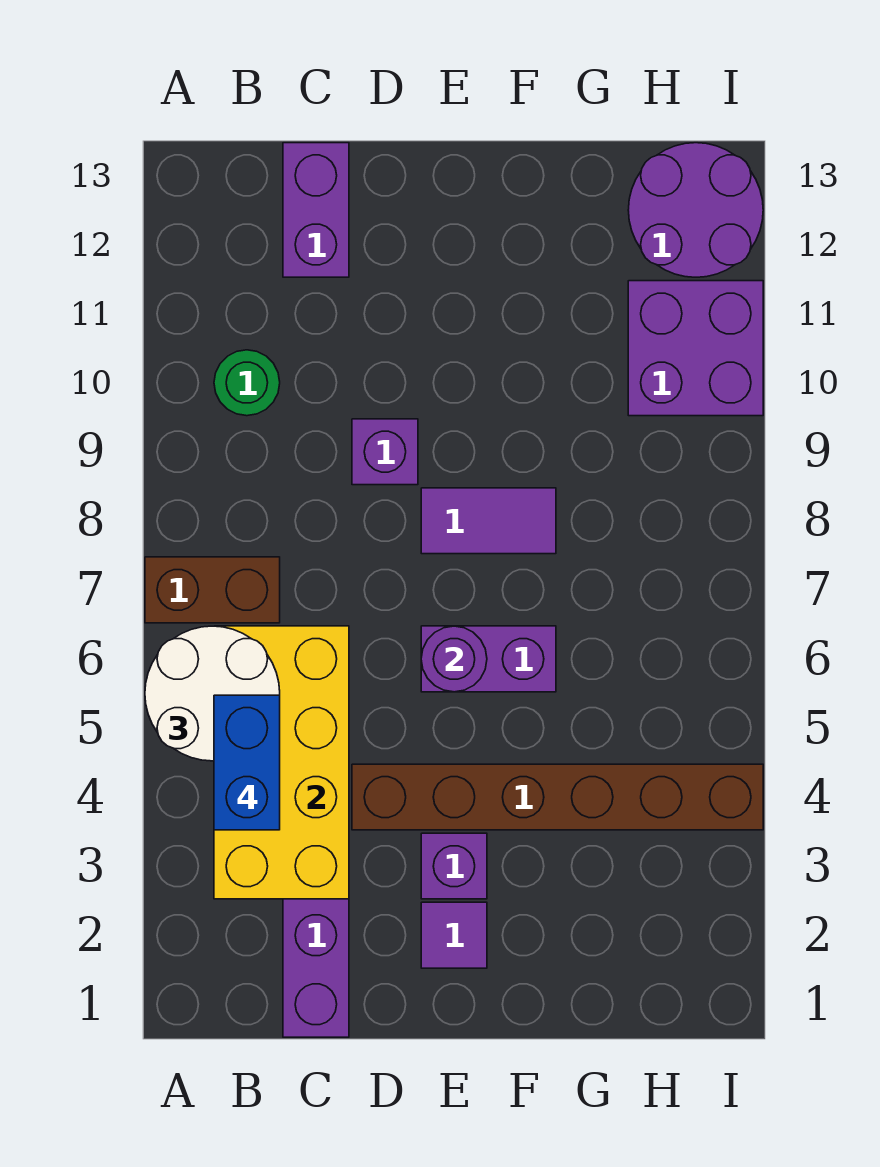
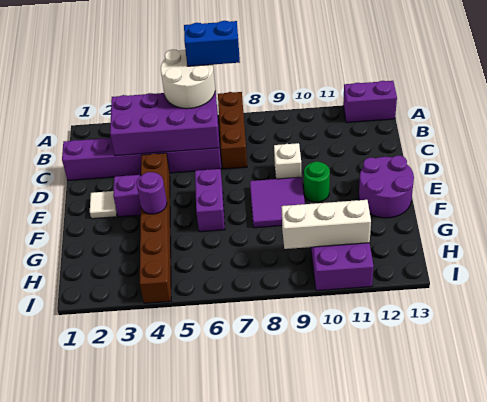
brown brick A7:B7 level 1 -> brown brick A7:C7 level 1
yellow brick B3:C6 level 2 -> purple brick B3:C6 level 2
blue brick B4:B5 level 4 -> blue brick A6:A7 level 4
green round brick B10 level 1 -> green round brick E10 level 1
purple brick C12:C13 level 1 -> purple brick A12:A13 level 1
purple brick D9 level 1 -> white brick D9 level 1
purple tile E2 level 1 -> white tile E2 level 1
purple round brick E6 level 2 -> purple round brick F4 level 2
purple tile E8:F8 level 1 -> purple tile E8:F9 level 1
none -> white brick H9:H11 level 2
purple round brick H12:I13 level 1 -> purple round brick E12:F13 level 1

